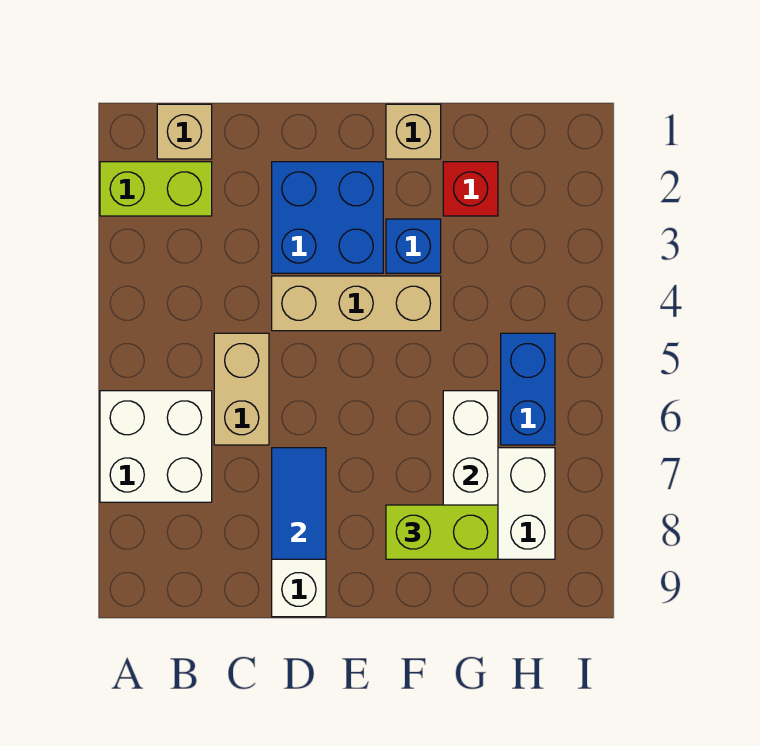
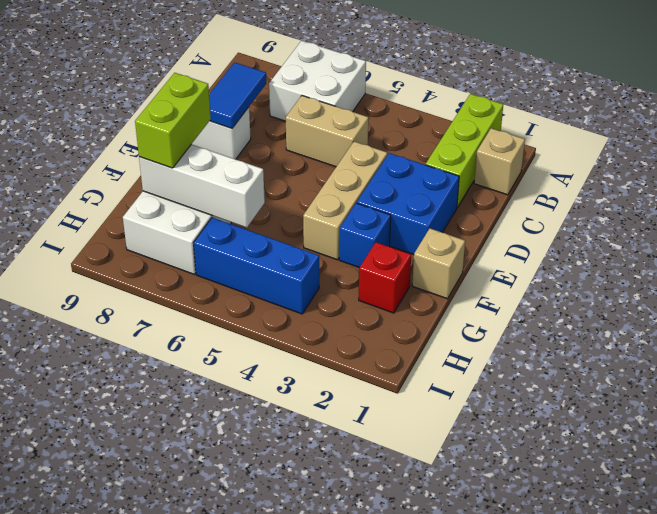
lime brick A2:B2 level 1 -> lime brick A2:C2 level 1
blue tile D7:D8 level 2 -> blue tile C8:D8 level 2
blue brick H5:H6 level 1 -> blue brick H4:H6 level 1

